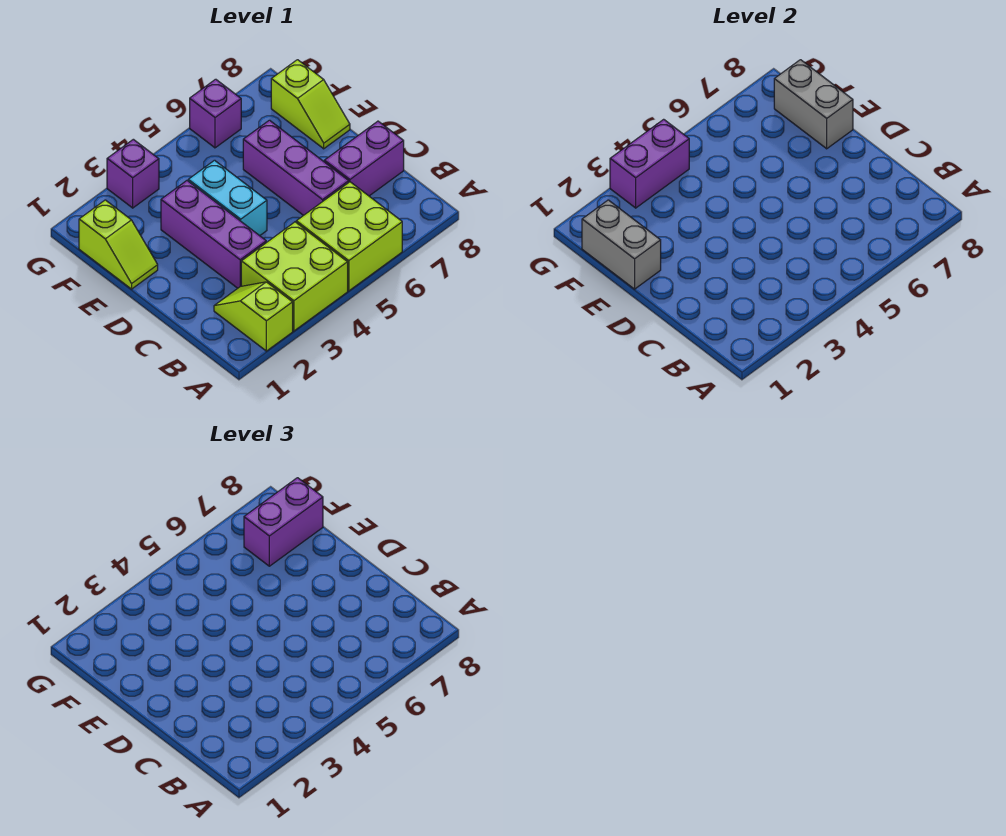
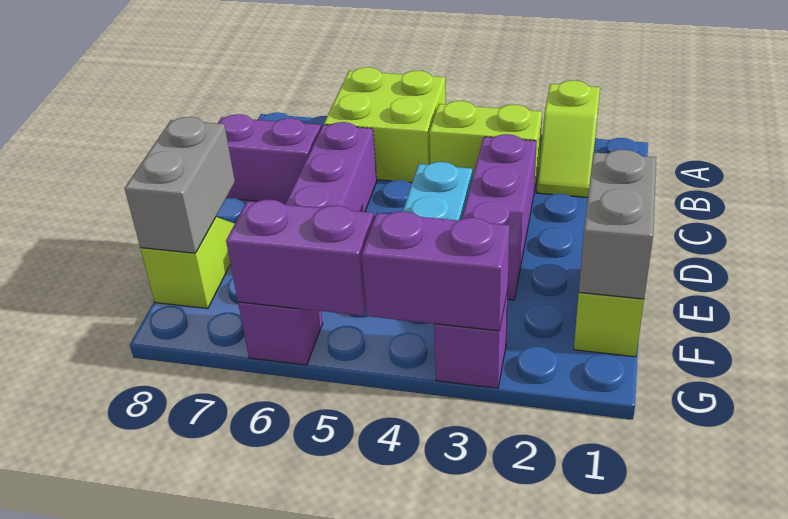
lime brick A3:B4 level 1 -> lime brick B3:B4 level 1
purple brick F7:F8 level 3 -> purple brick G5:G6 level 2

